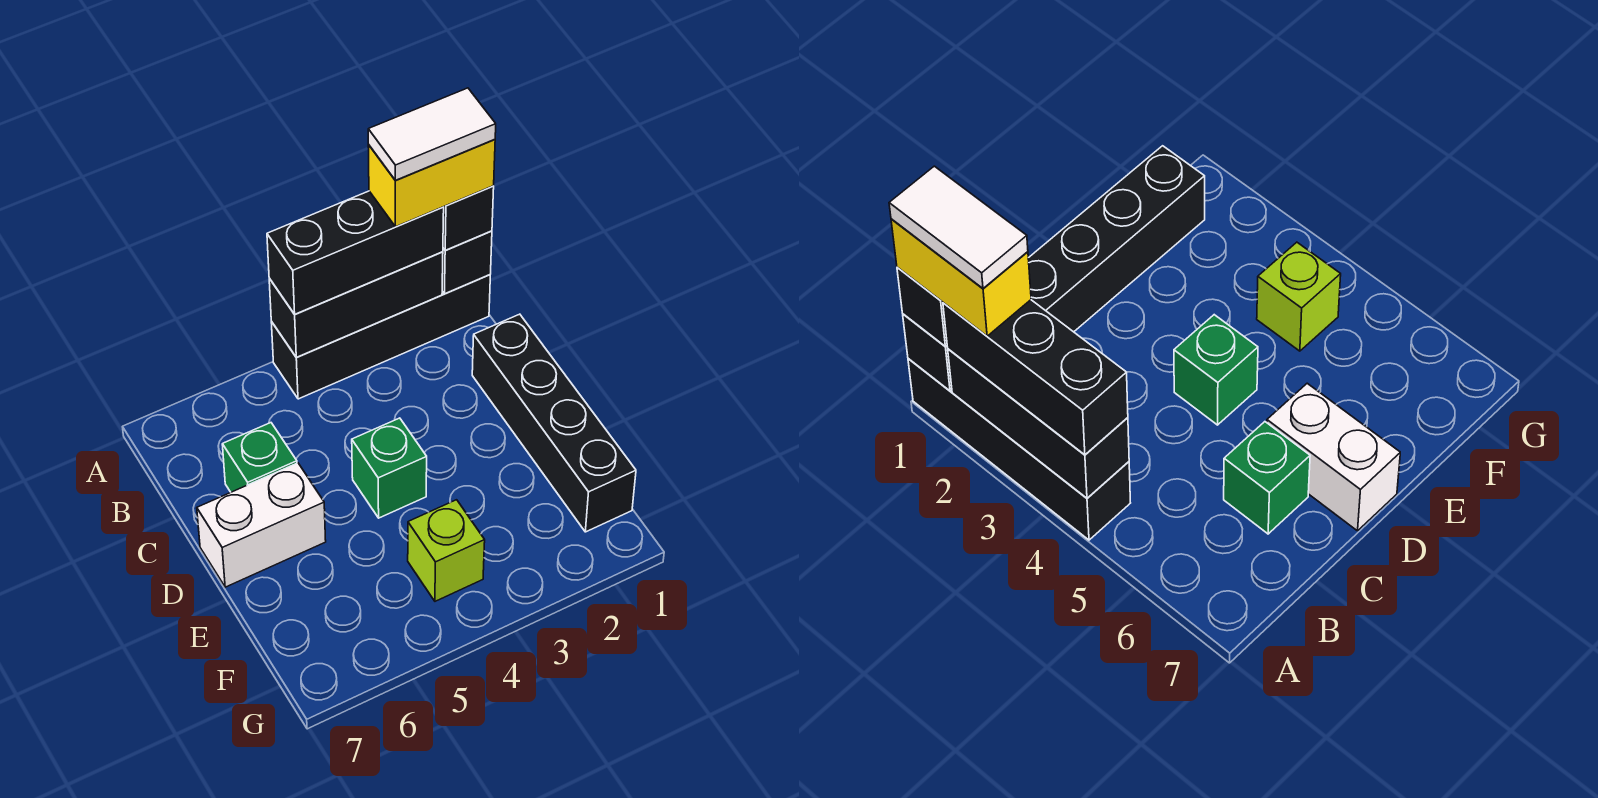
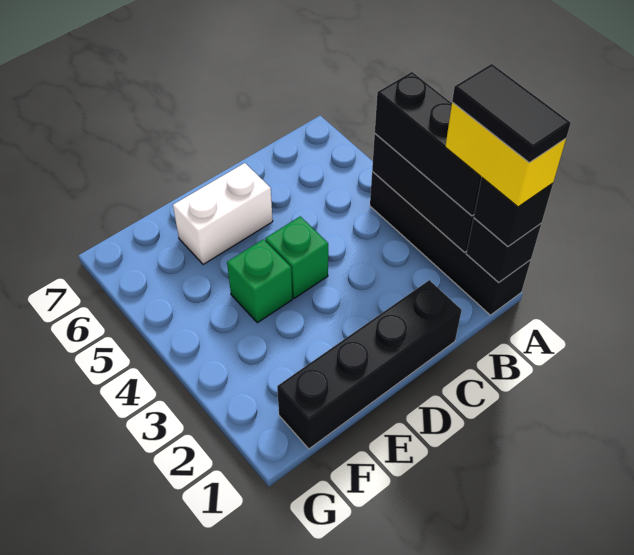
white tile A1:A2 level 5 -> black tile A1:A2 level 5
green brick C6 level 1 -> green brick E4 level 1
white brick D6:D7 level 1 -> white brick D6:E6 level 1
lime brick F4 level 1 -> none

